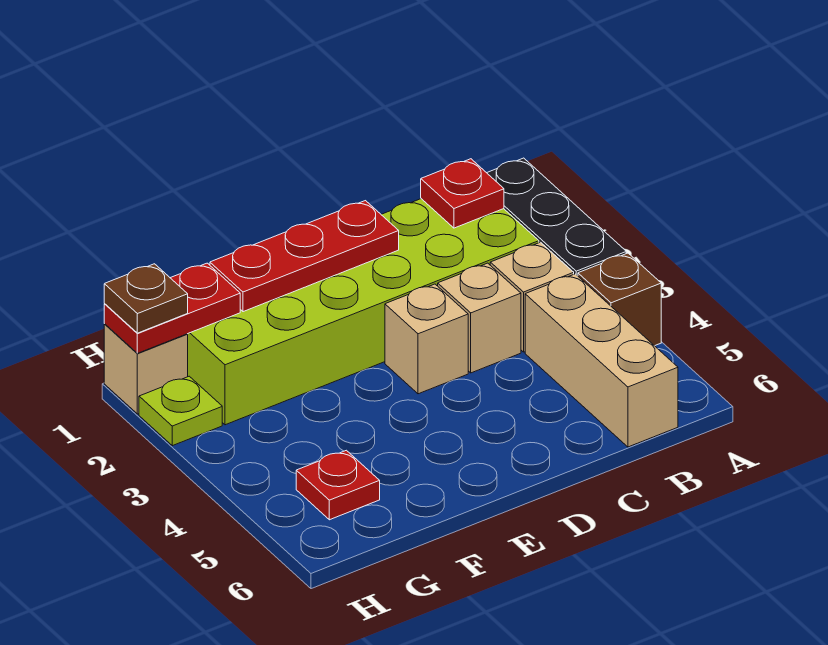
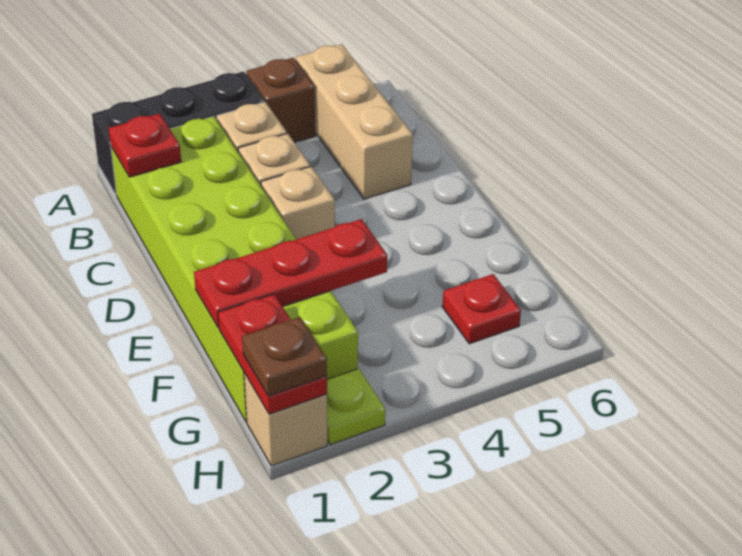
tan brick B4:B6 level 1 -> tan brick A5:C5 level 1
red plate D1:F1 level 2 -> red plate F1:F3 level 2

